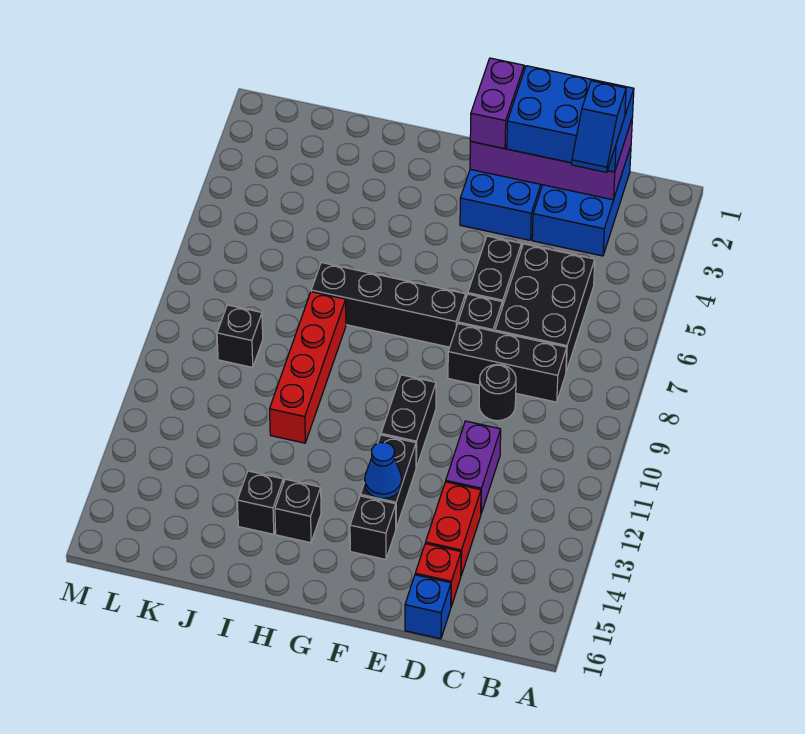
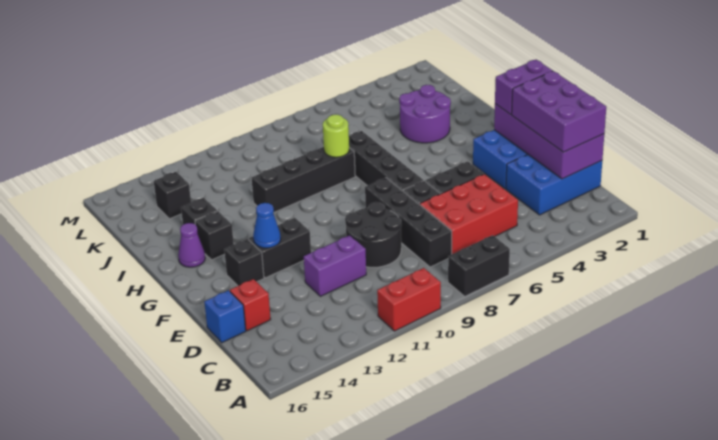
blue brick C1:E2 level 3 -> purple brick C1:E2 level 3
blue slope C2:C3 level 4 top 2 -> none
black brick C5:D7 level 1 -> red brick C5:D7 level 1
black brick C8:E8 level 1 -> black brick C8:F8 level 1
black round brick D9 level 1 -> black round brick D9:E10 level 1
red brick D13:D14 level 1 -> red brick A10:A11 level 1
black brick F10:F11 level 1 -> black brick A7:A8 level 1
none -> purple cone H15 level 1
none -> purple round brick I3:J4 level 1
red brick I8:I11 level 1 -> black brick I8:I11 level 1
none -> lime round brick I8 level 2
black brick K9 level 1 -> black brick K14 level 1

